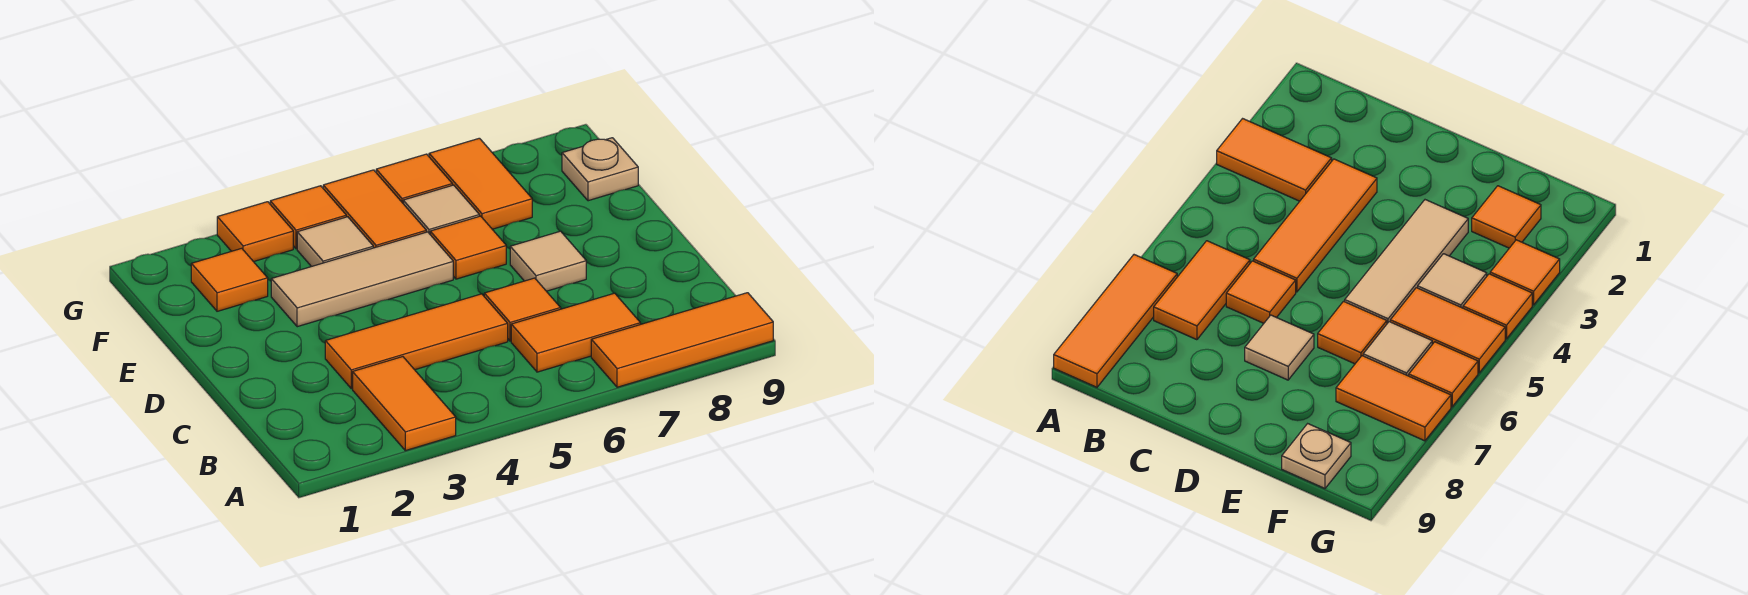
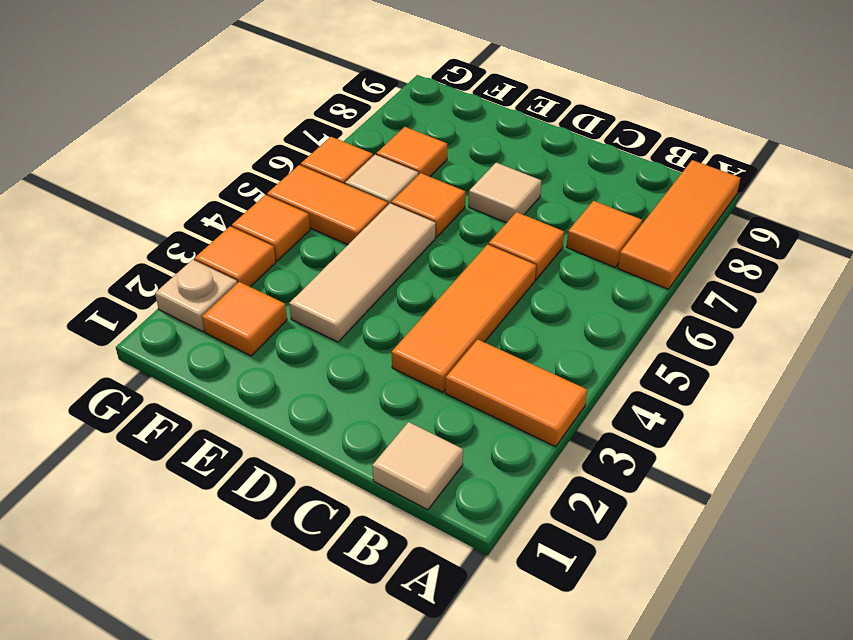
orange tile B6:B7 level 1 -> orange tile B7 level 1
tan tile F4 level 1 -> tan tile B1 level 1
orange tile F7:G7 level 1 -> orange tile F7 level 1
tan plate F9 level 1 -> tan plate G2 level 1

